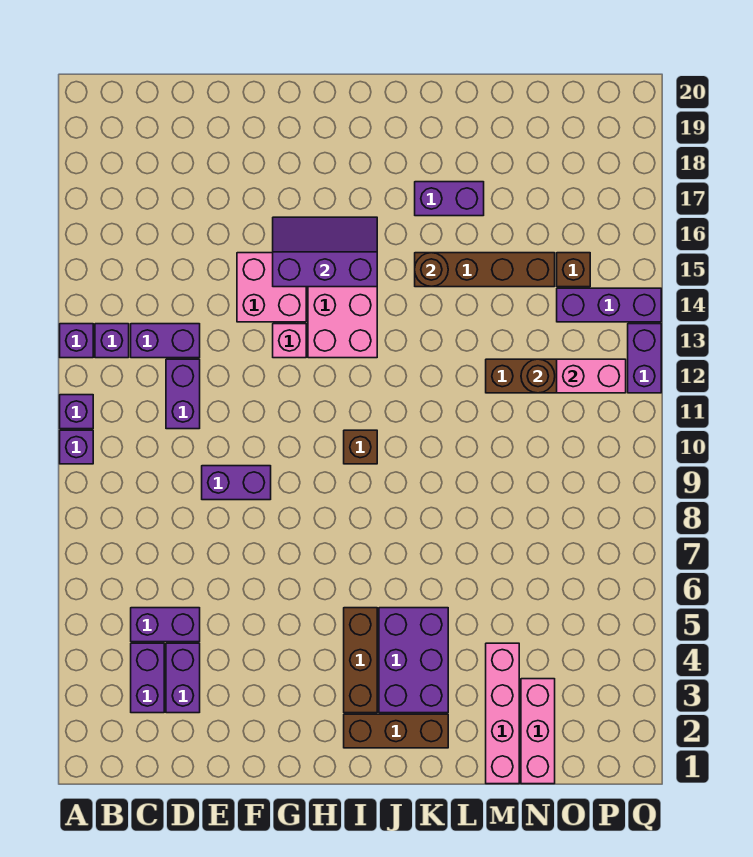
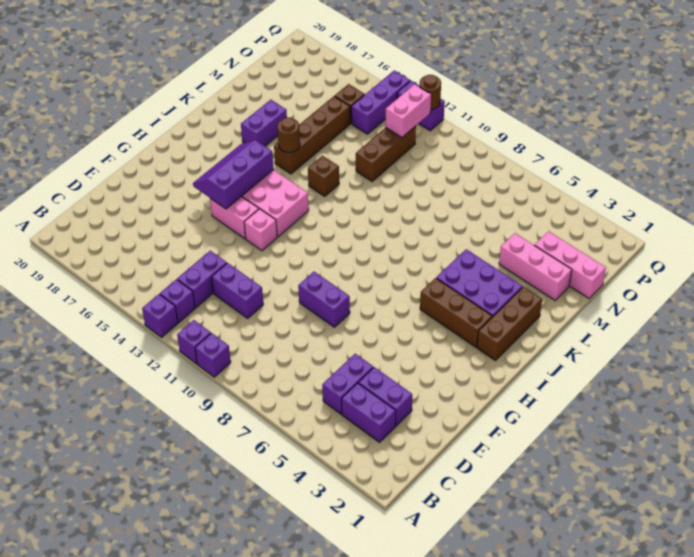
purple brick E9:F9 level 1 -> purple brick F8:F9 level 1
pink brick F14:G15 level 1 -> pink brick G14:G15 level 1
brown brick I10 level 1 -> brown brick K13 level 1
pink brick M1:M4 level 1 -> pink brick M2:M4 level 1
brown round brick N12 level 2 -> brown round brick Q12 level 2

